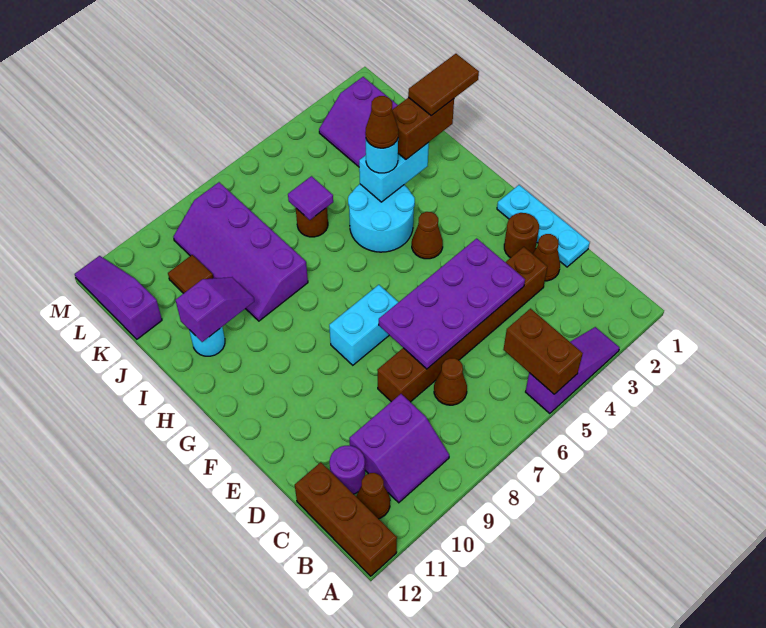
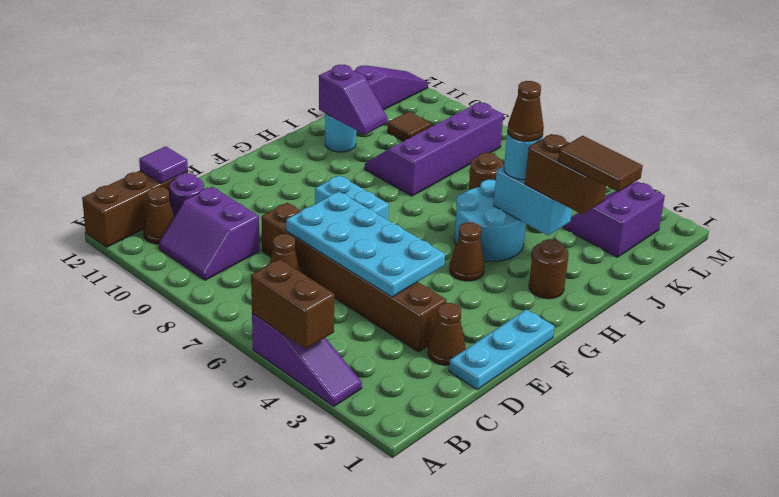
brown brick A5:B5 level 2 -> brown brick A4:A5 level 2
purple plate D4:E7 level 2 -> cyan plate D4:E7 level 2
brown round brick E2 level 1 -> brown round brick H2 level 1
purple tile J6 level 2 -> purple tile C12 level 2

